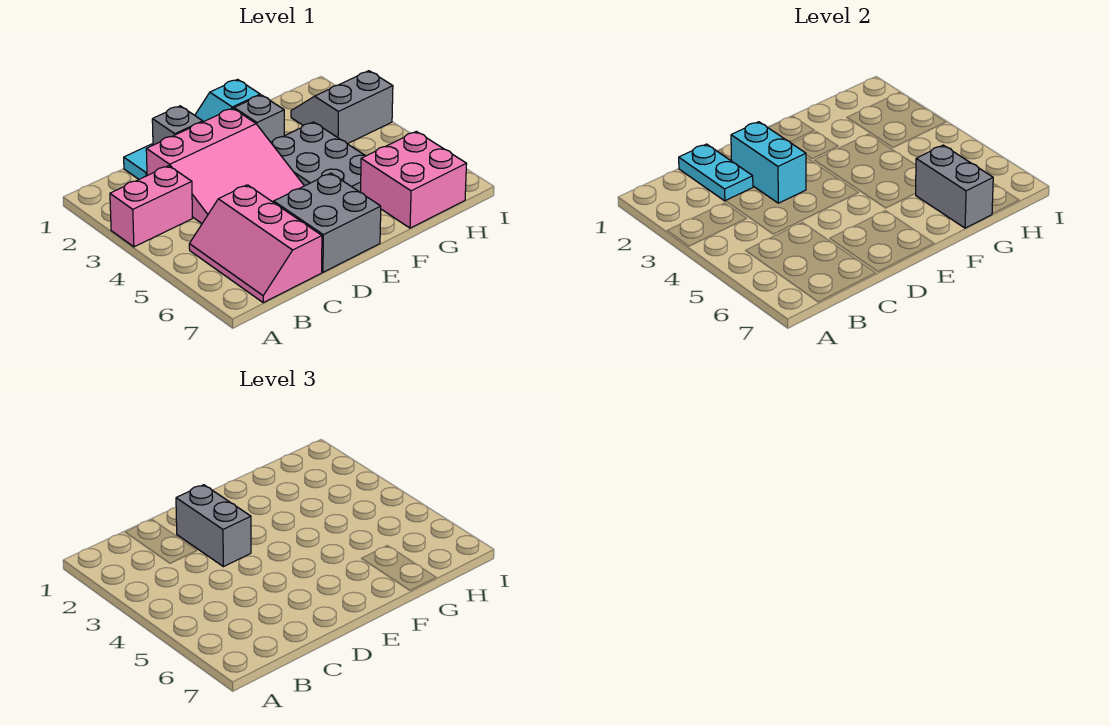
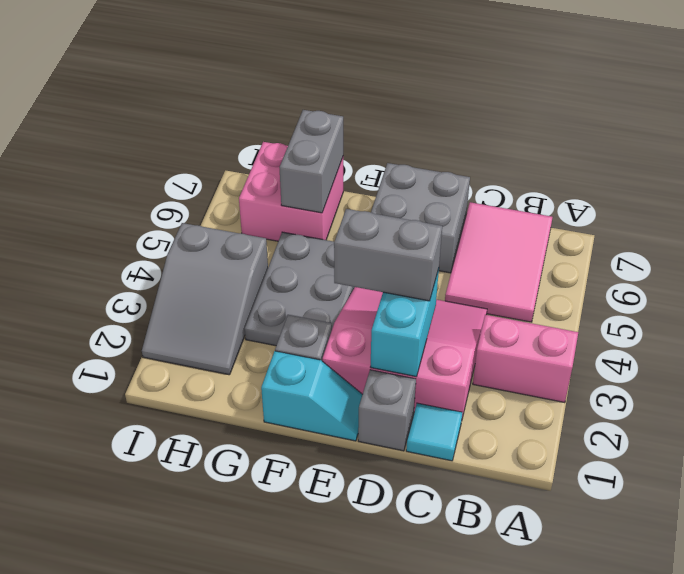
pink slope B5:C7 level 1 top C -> pink tile B5:C7 level 1
cyan plate C1:C2 level 2 -> none
grey brick D2:D3 level 3 -> grey brick D3:E3 level 3
grey slope H2:I3 level 1 top 3 -> grey slope H2:I4 level 1 top 4

